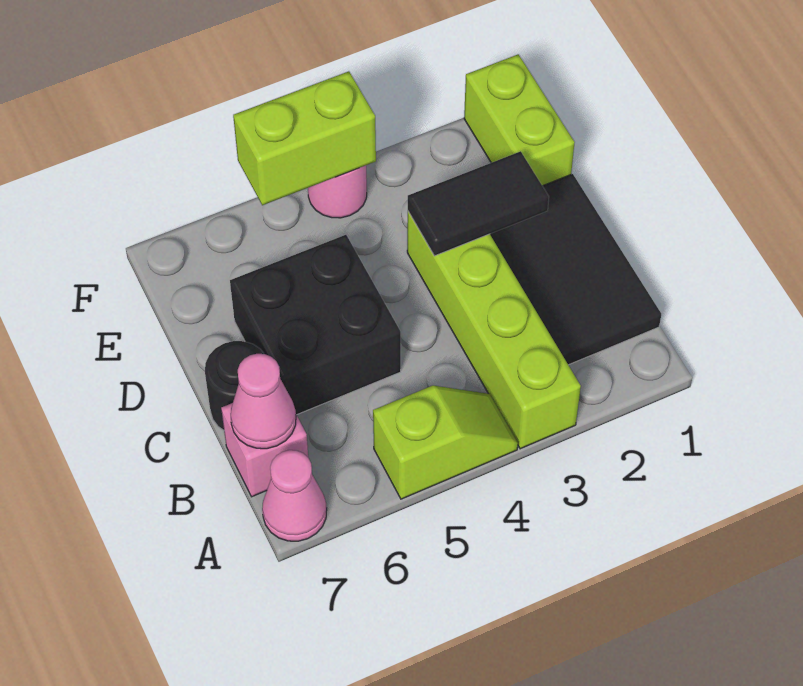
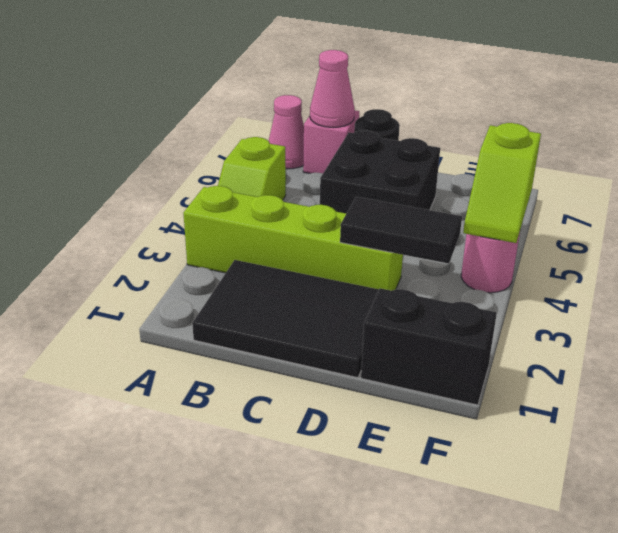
black tile D2:D3 level 2 -> black tile D3:E3 level 2
lime brick E1:F1 level 1 -> black brick E1:F1 level 1
lime brick F4:F5 level 2 -> lime slope F4:F5 level 2 top 5

